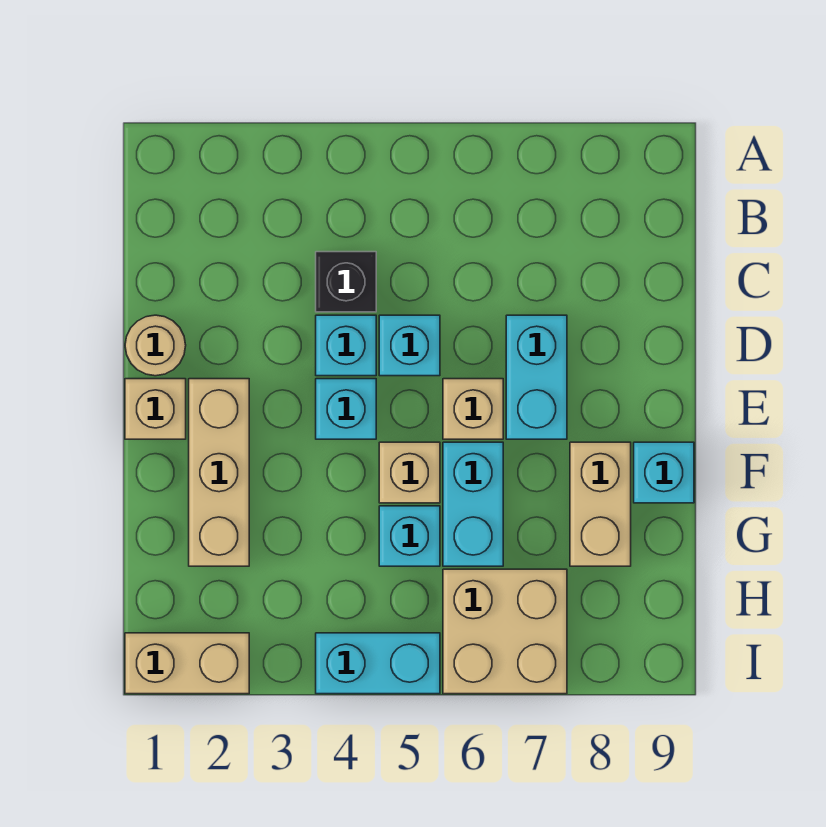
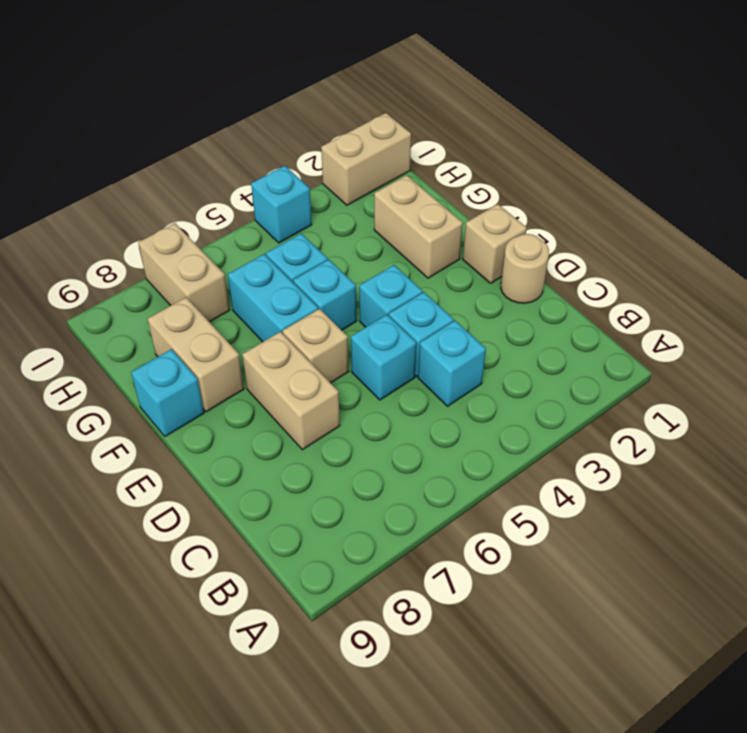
black brick C4 level 1 -> cyan brick C4 level 1
cyan brick D7:E7 level 1 -> tan brick D7:E7 level 1
tan brick E2:G2 level 1 -> tan brick F2:G2 level 1
tan brick F5 level 1 -> cyan brick F5 level 1
tan brick H6:I7 level 1 -> tan brick H7:I7 level 1
cyan brick I4:I5 level 1 -> cyan brick I4 level 1

